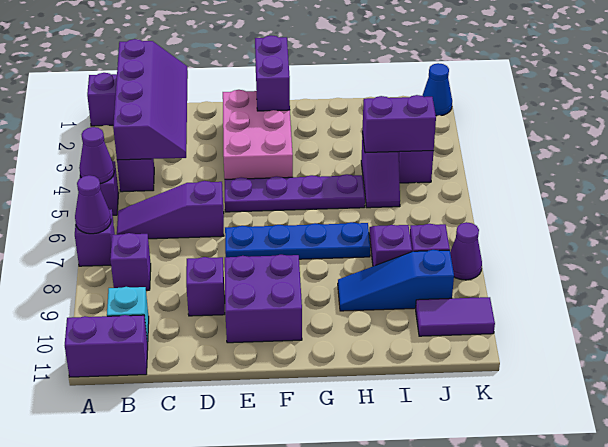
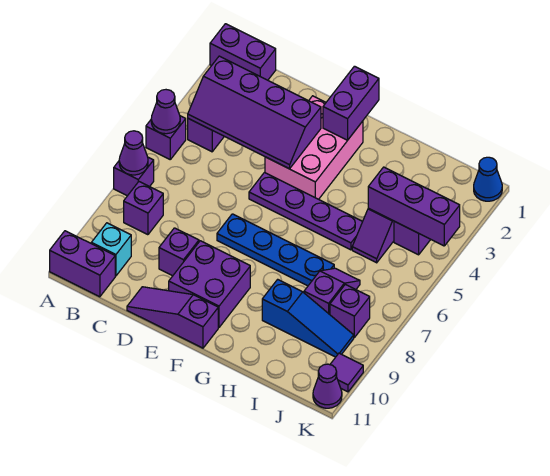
purple slope B1:C4 level 2 top B -> purple slope B3:E4 level 2 top 3
purple slope B6:D6 level 1 top D -> purple slope D11:F11 level 1 top F
blue slope H9:J9 level 1 top J -> blue slope H9:J9 level 1 top H
purple brick I4:J4 level 2 -> purple brick I4:K4 level 2
purple tile J10:K10 level 1 -> purple tile K10 level 1
purple cone K8 level 1 -> purple cone K11 level 1

